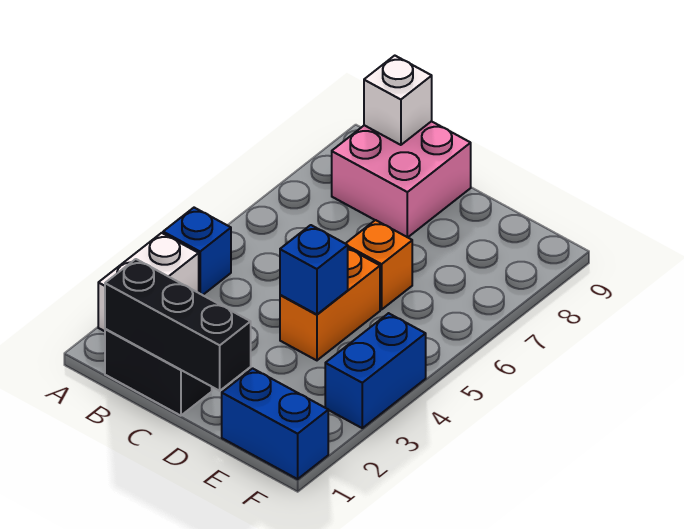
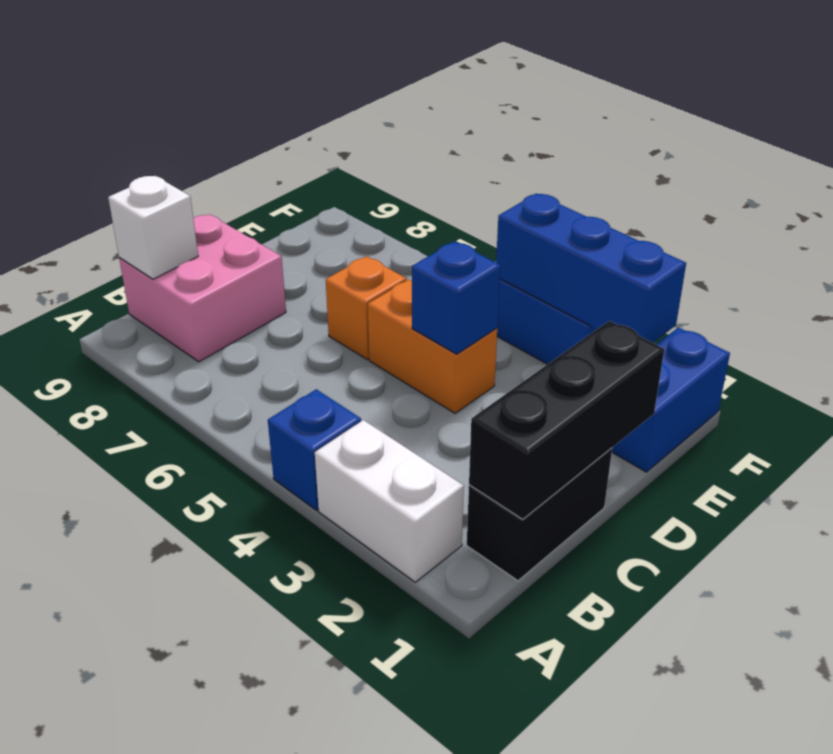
none -> blue brick F2:F4 level 2

